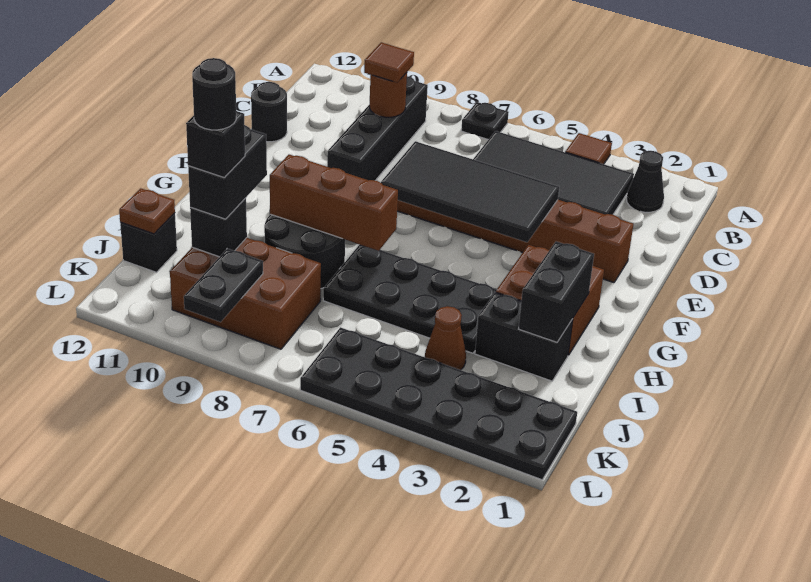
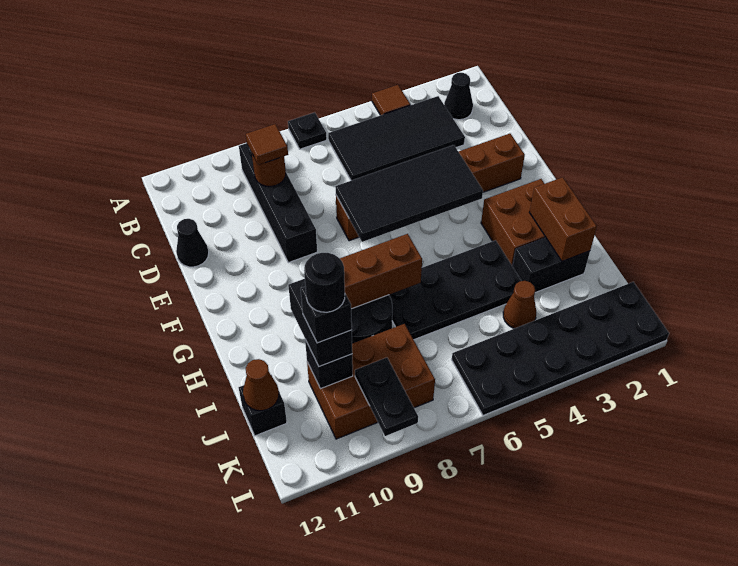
black round brick D12 level 1 -> black cone D12 level 1
black brick H2:I2 level 2 -> brown brick H2:I2 level 2
brown plate J12 level 2 -> brown cone J12 level 2

